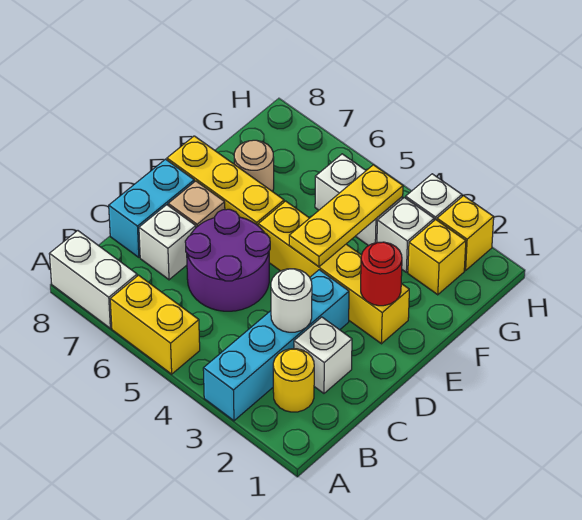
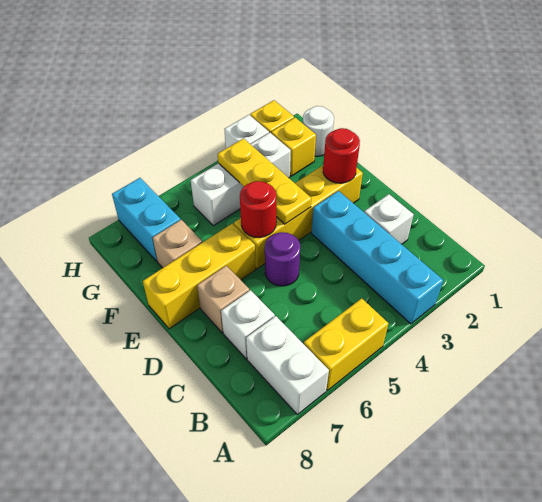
white brick A7:A8 level 1 -> white brick A7:B7 level 1
yellow round brick B2 level 1 -> none
white round brick C3 level 2 -> white round brick G1 level 1
purple round brick C5:D6 level 1 -> purple round brick D5 level 1
cyan brick C8:D8 level 1 -> cyan brick G7:H7 level 1
none -> red round brick E5 level 2
tan round brick F7 level 1 -> tan brick F7 level 1

